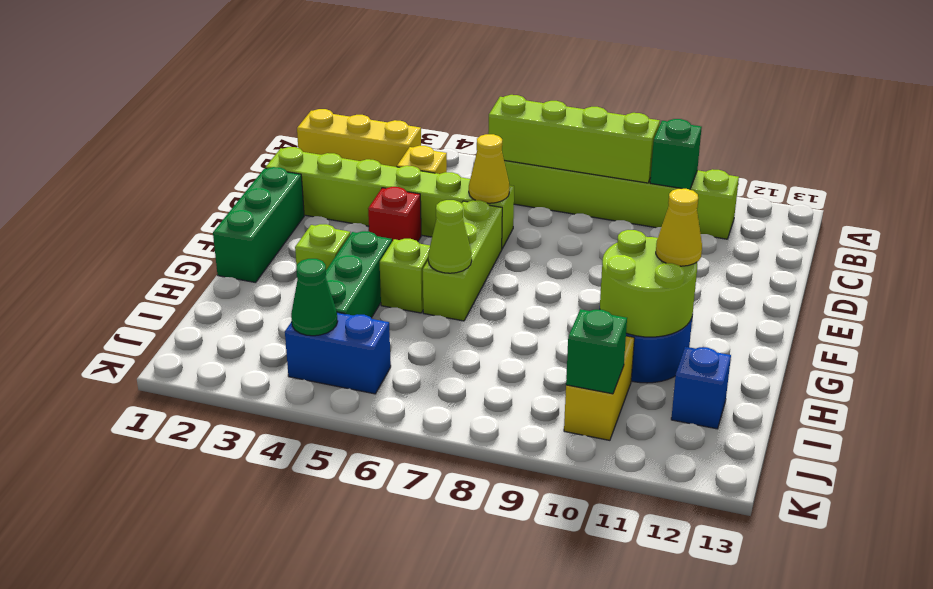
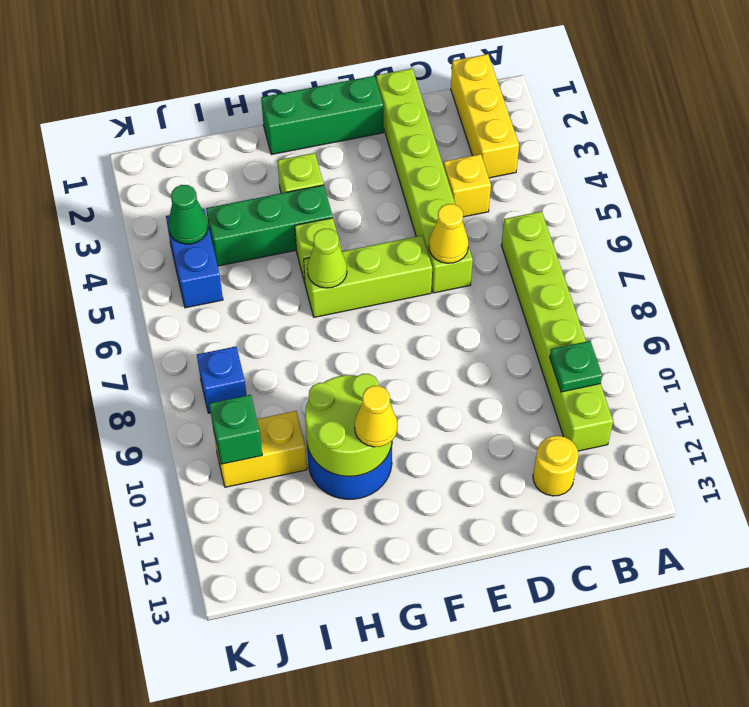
lime brick B6:B9 level 2 -> none
green brick B10 level 2 -> green plate B10 level 2
none -> yellow round brick C12 level 1
red brick E4 level 1 -> none
blue brick I12 level 1 -> blue brick J8 level 1

